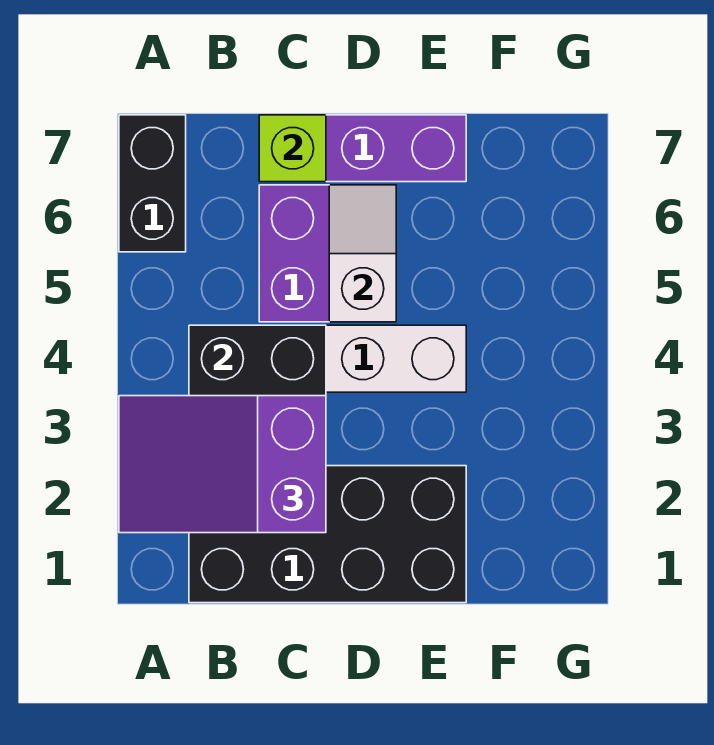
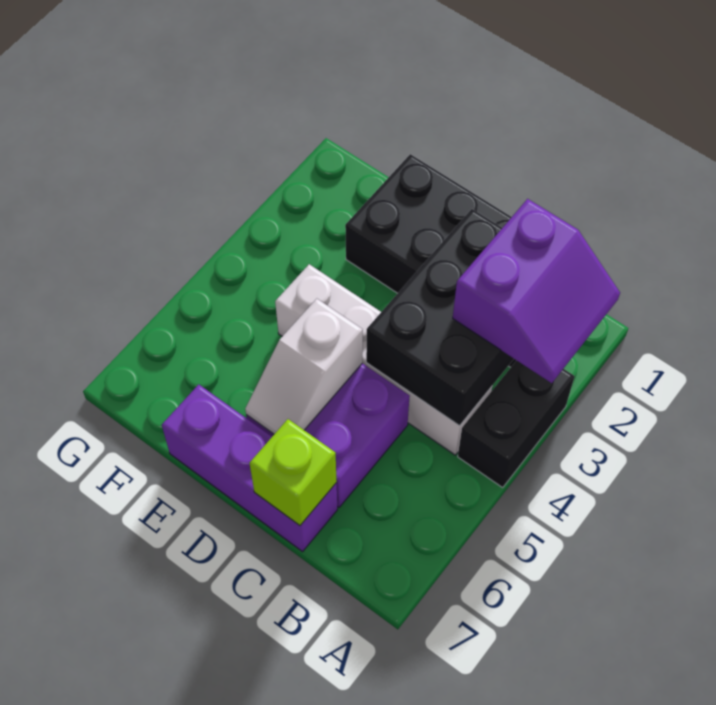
purple slope A2:C3 level 3 top C -> purple slope A2:B3 level 3 top B
black brick A6:A7 level 1 -> black brick A3:A4 level 1

